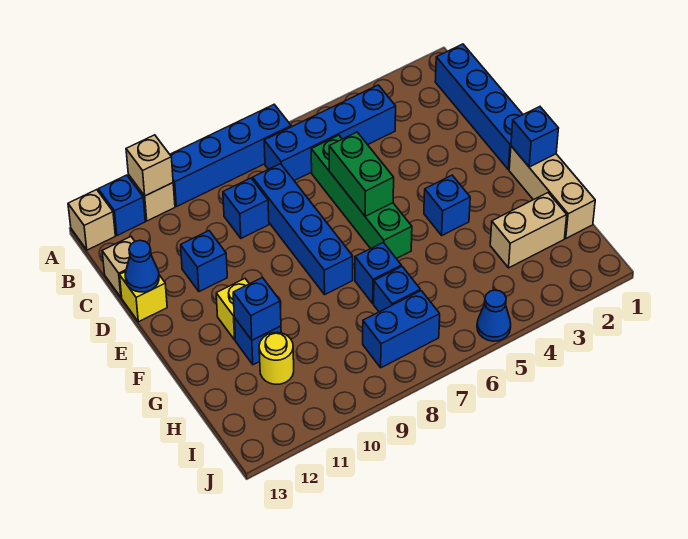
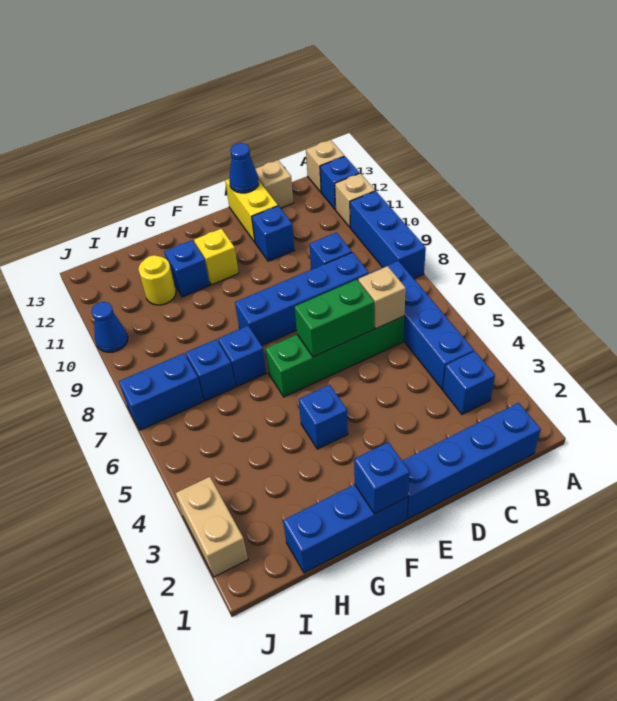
blue brick A7:A10 level 1 -> blue brick A8:A10 level 1
tan brick A11 level 2 -> tan brick C6 level 2
yellow brick D13 level 1 -> yellow brick D12:D13 level 1
tan brick F1:H1 level 1 -> blue brick F1:H1 level 1
blue brick G11 level 2 -> blue brick B3 level 1
tan brick H2:H3 level 1 -> tan brick J2:J3 level 1
blue brick I7:I8 level 1 -> blue brick I7:J7 level 1
blue cone J5 level 1 -> blue cone J10 level 1

